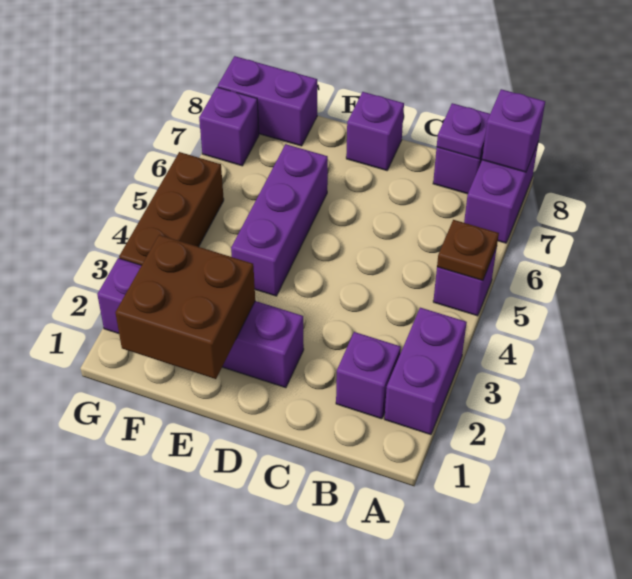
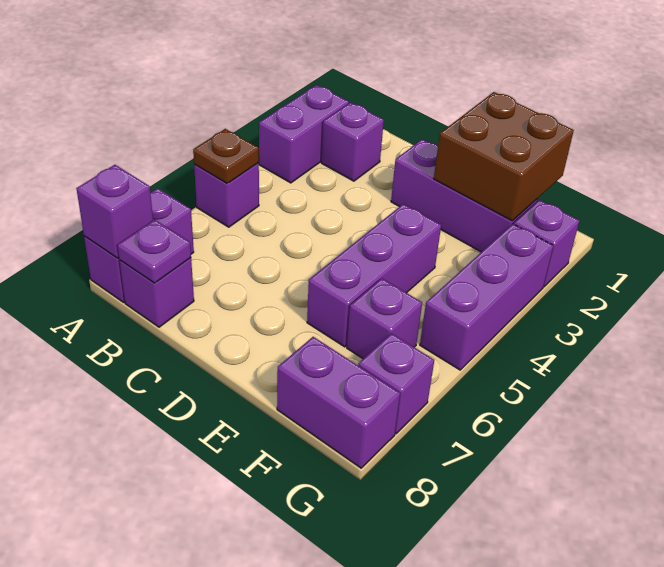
purple brick D8 level 1 -> purple brick F6 level 1
brown brick G3:G5 level 1 -> purple brick G3:G5 level 1

